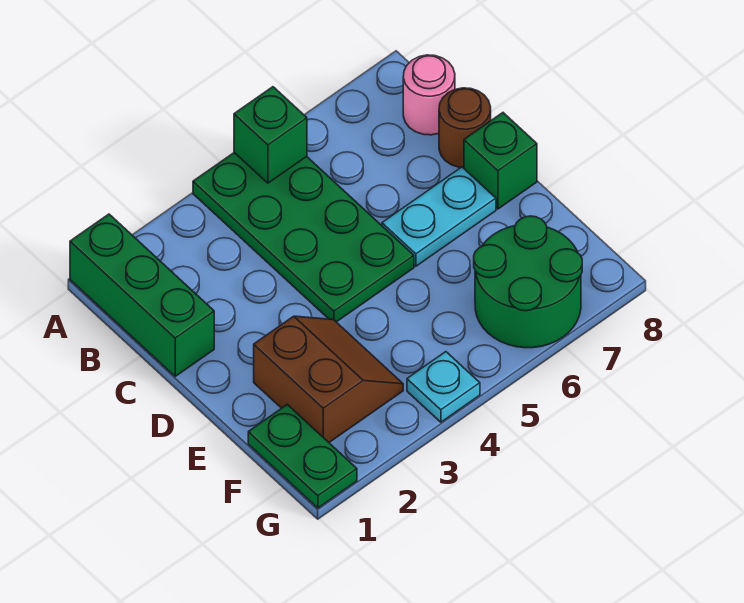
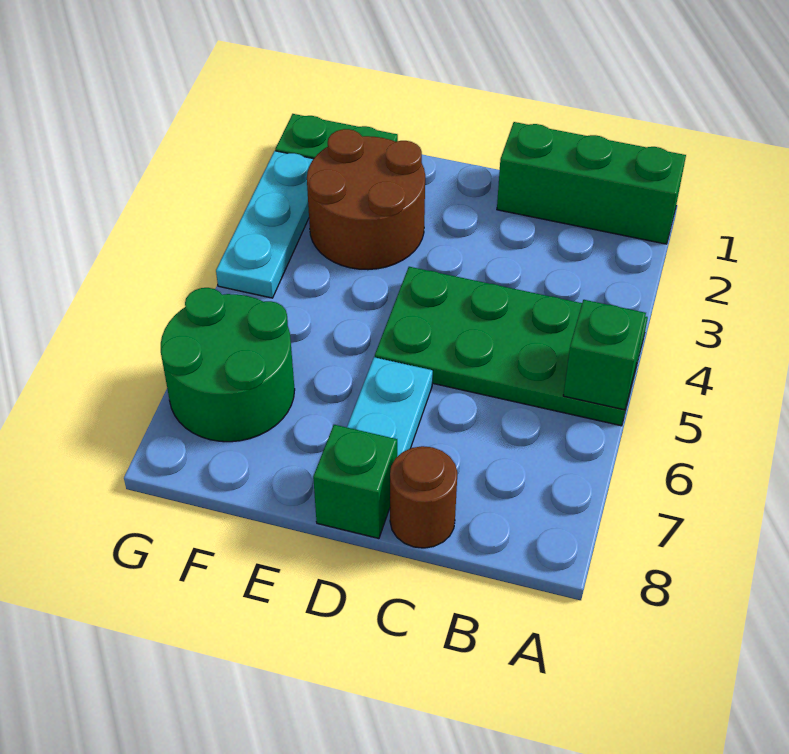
pink round brick B8 level 1 -> none
brown slope E2:F3 level 1 top 2 -> brown round brick E2:F3 level 1
cyan plate G4 level 1 -> cyan plate G2:G4 level 1

